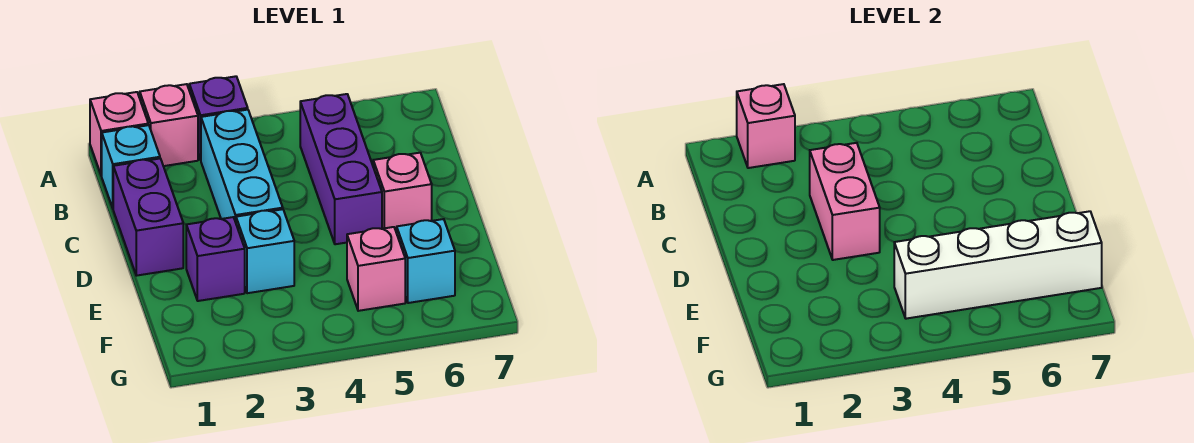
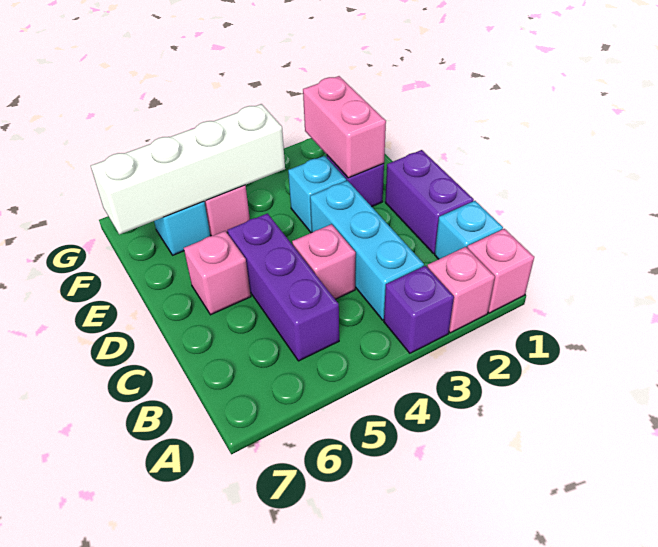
pink brick A2 level 2 -> pink brick C4 level 1
pink brick C3:D3 level 2 -> pink brick E2:F2 level 2

